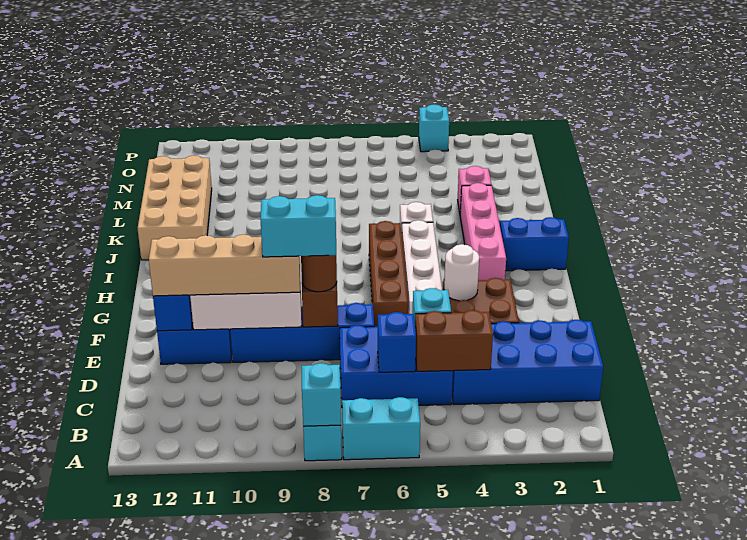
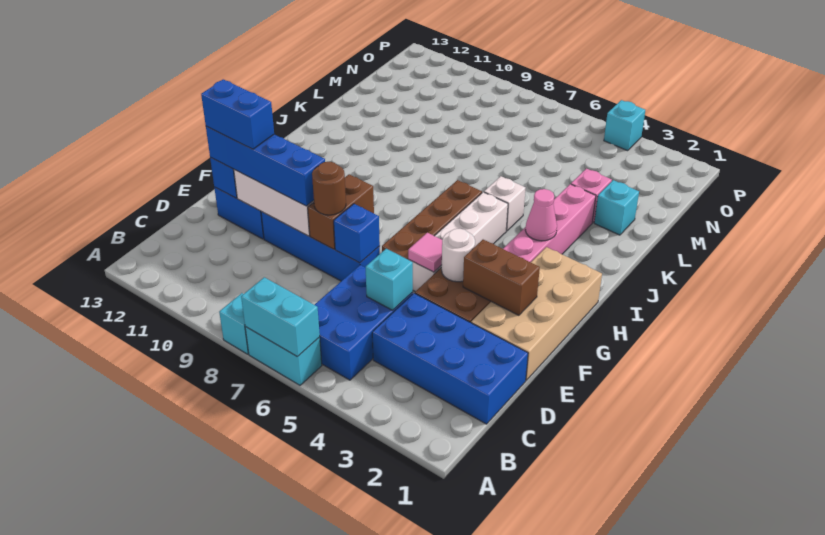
cyan brick A8 level 2 -> cyan brick L2 level 1
brown brick C4:C5 level 2 -> brown brick F2:F3 level 2
blue brick C5:D7 level 1 -> blue brick B5:D6 level 1
blue brick C6 level 2 -> blue brick E7 level 2
cyan brick E8:E9 level 4 -> cyan brick A6:A7 level 2
tan brick E9:E12 level 3 -> blue brick E9:E12 level 3
none -> pink tile F5 level 2
blue brick I1:I2 level 1 -> blue brick E11:E12 level 4
none -> pink cone I3 level 2
tan brick J12:M13 level 1 -> tan brick E1:H2 level 1

